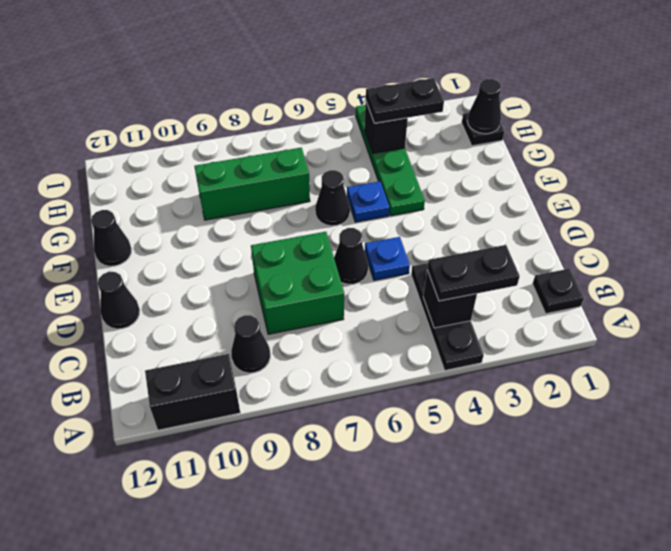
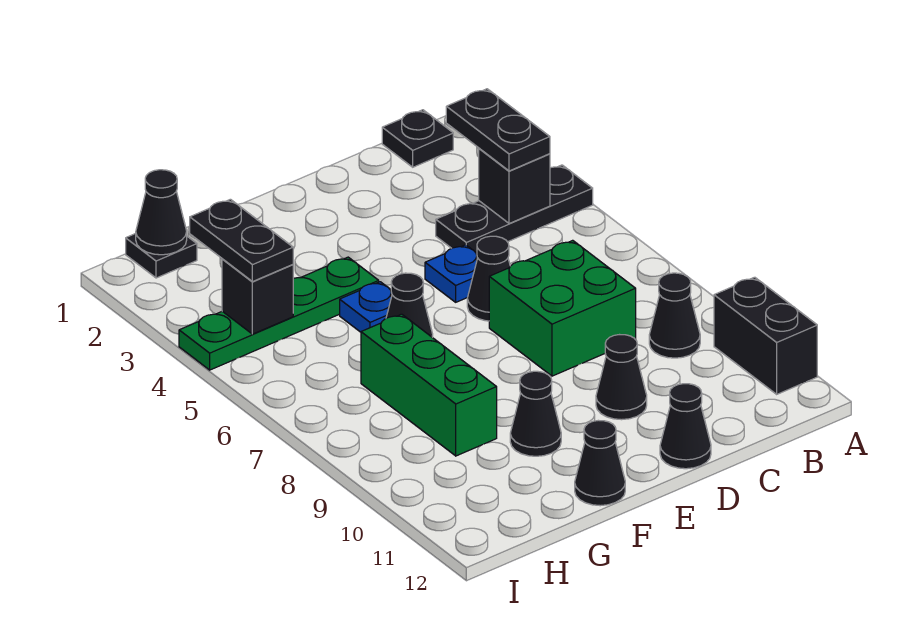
none -> black cone D10 level 1
none -> black cone F10 level 1

